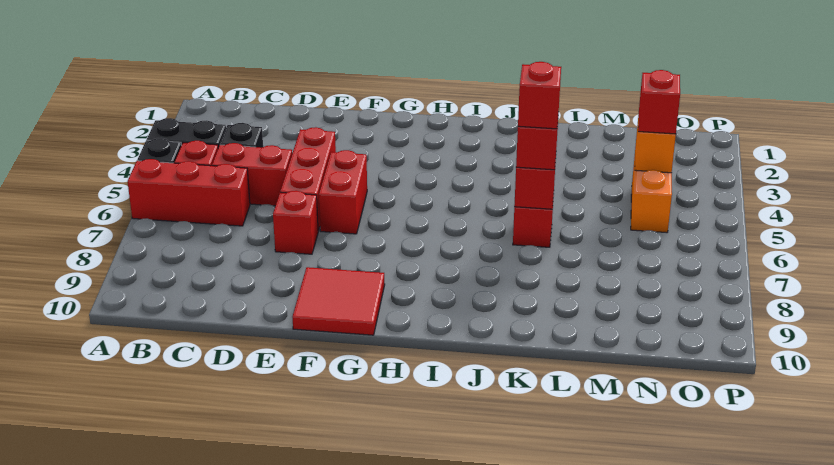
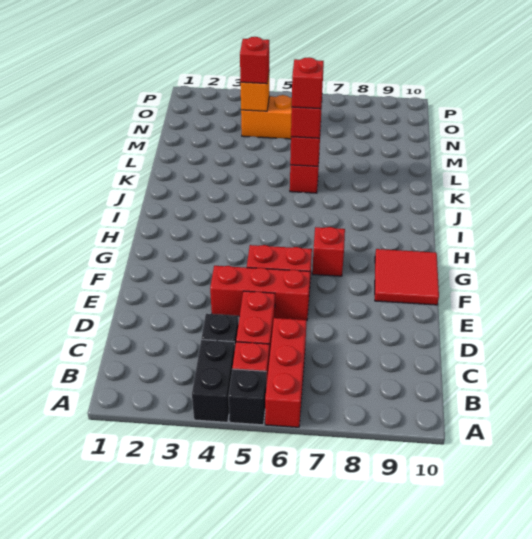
red brick E7 level 1 -> red brick G7 level 1

